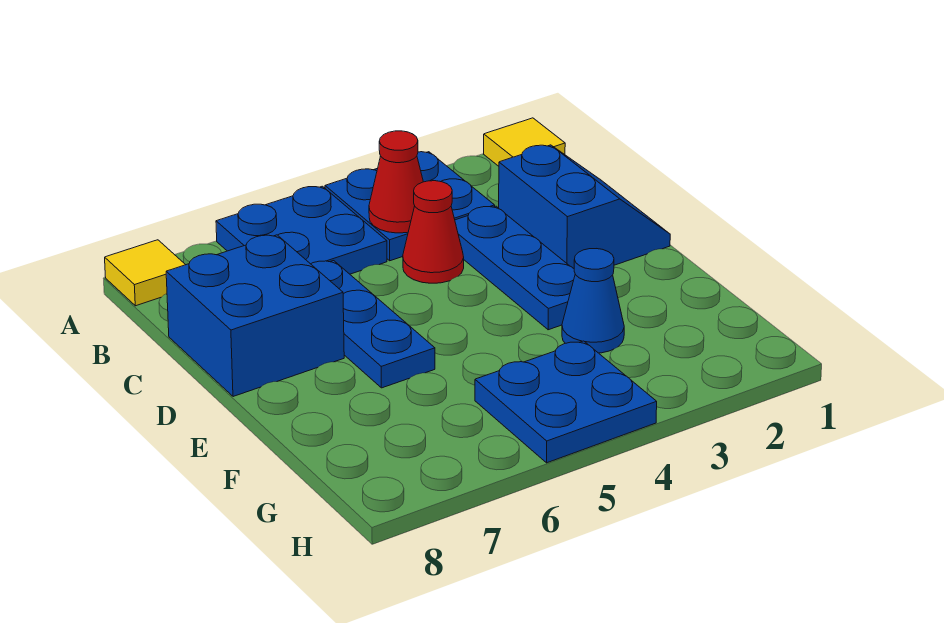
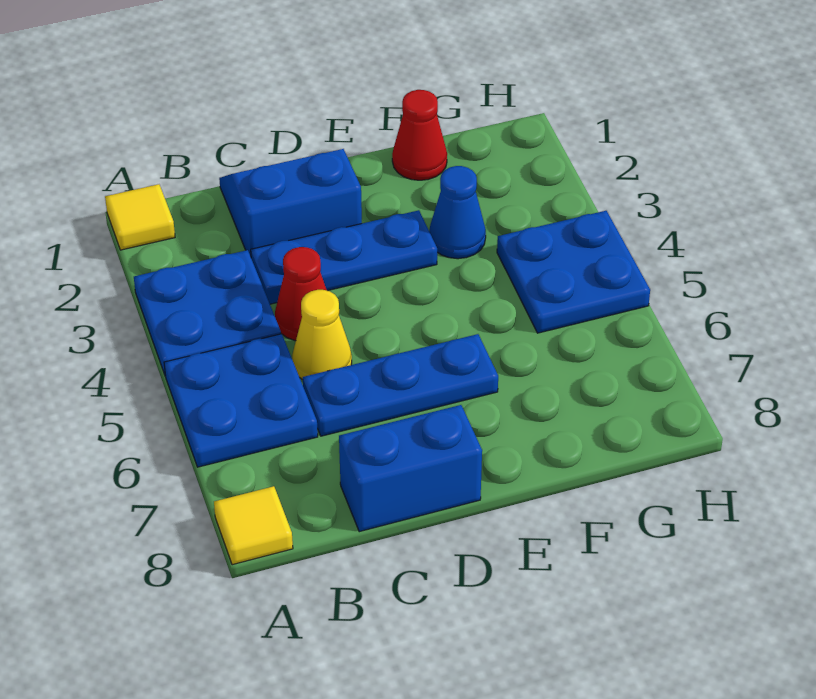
red cone B4 level 2 -> red cone F1 level 1
none -> yellow cone C5 level 1
blue brick C7:D8 level 1 -> blue brick C8:D8 level 1

